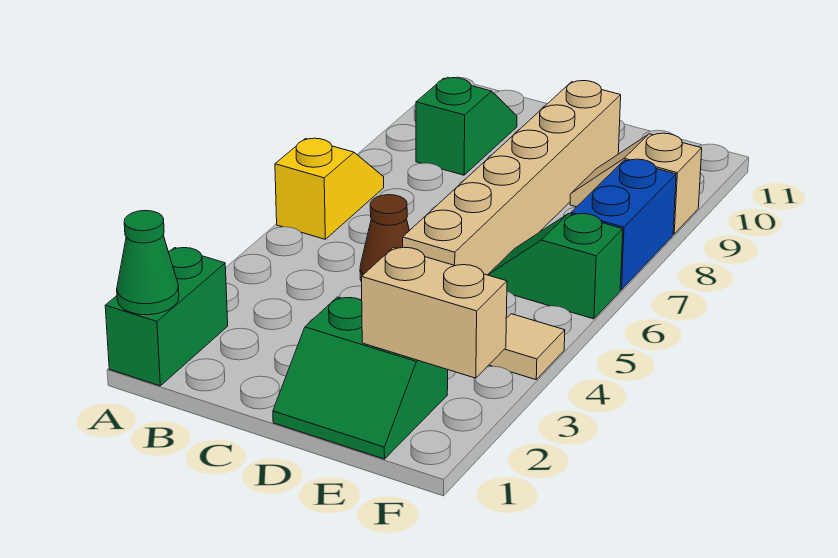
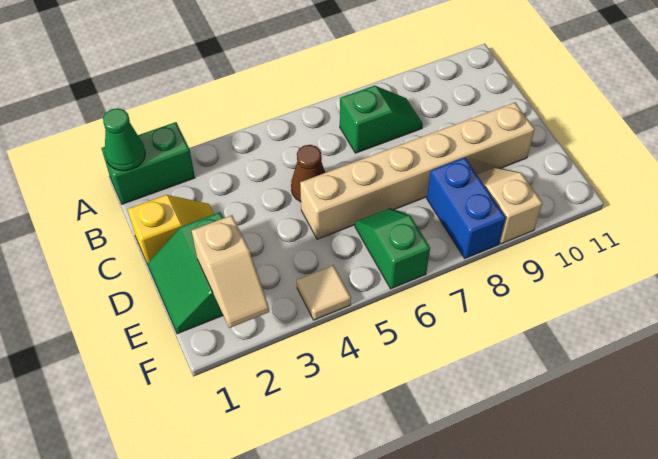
yellow slope A6:A7 level 1 top 6 -> yellow slope C1:C2 level 1 top 1
green slope B9:B10 level 1 top 9 -> green slope B7:B8 level 1 top 7
tan brick E2:F2 level 2 -> tan slope E2:F2 level 2 top E
blue brick F7:F8 level 1 -> blue brick E8:F8 level 1

